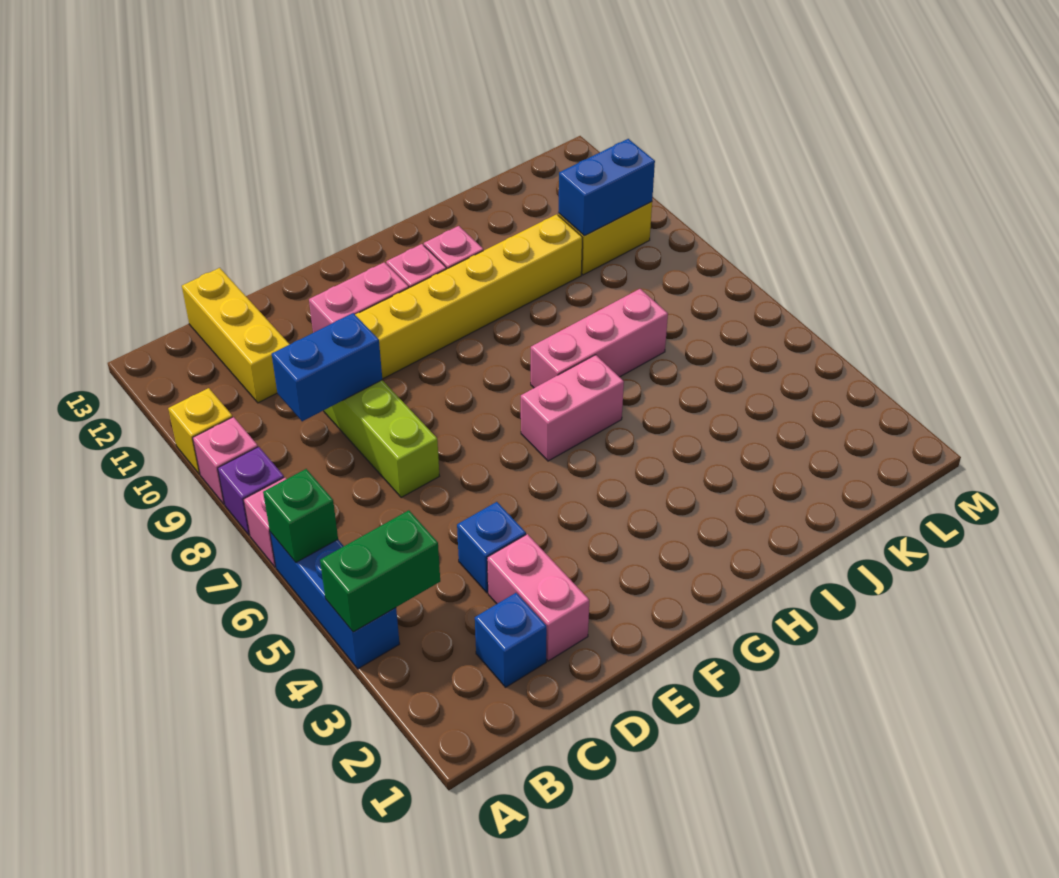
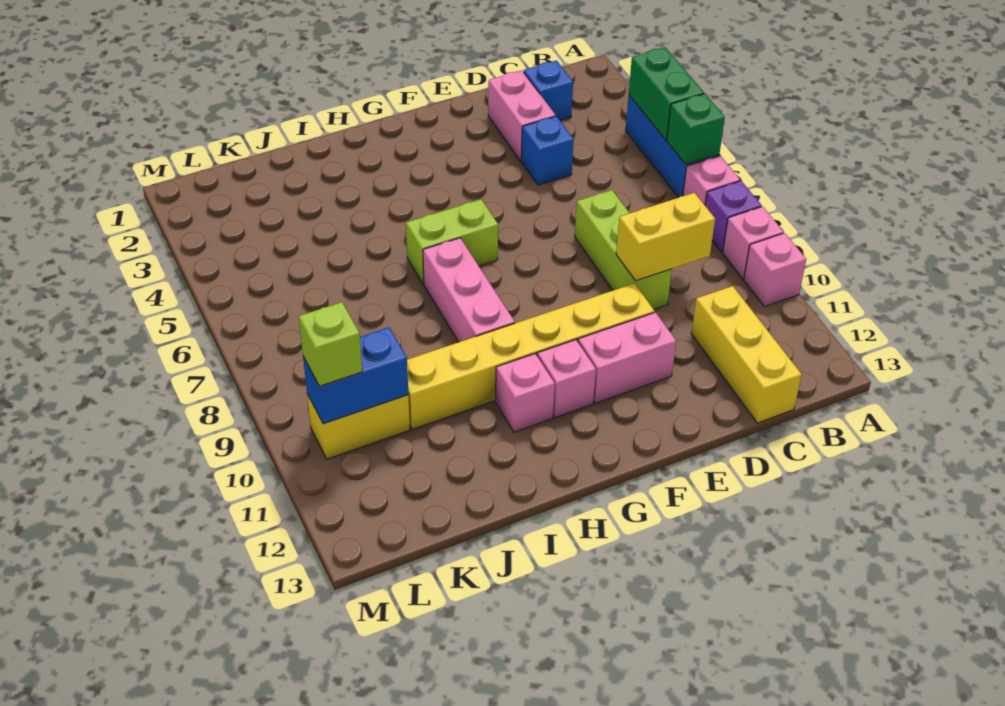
green brick A4:B4 level 2 -> green brick A4:A5 level 2
yellow brick A10 level 1 -> pink brick A10 level 1
blue brick C9:D9 level 2 -> yellow brick C9:D9 level 2
pink brick G6:H6 level 1 -> lime brick G6:H6 level 1
pink brick H7:J7 level 1 -> pink brick H7:H9 level 1
none -> lime brick L10 level 3

